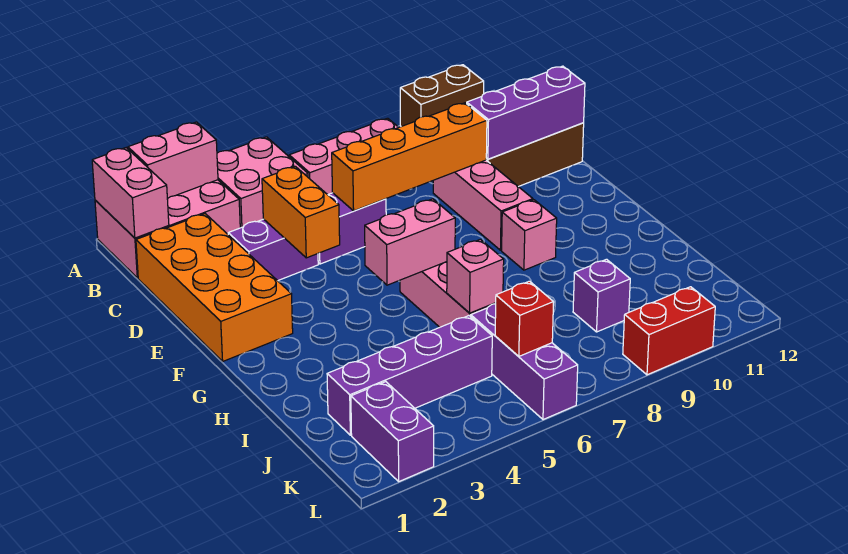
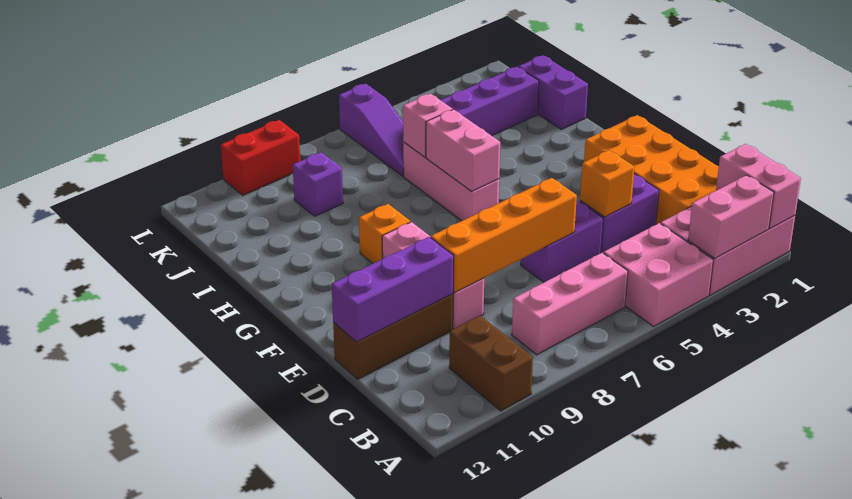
brown brick A10:A11 level 1 -> brown brick A10:B10 level 1
orange brick D4:E4 level 2 -> orange brick D4 level 2
pink brick G5:G6 level 2 -> pink brick G6:H6 level 2
pink brick G9 level 1 -> orange brick G9 level 1
purple brick J6:L6 level 1 -> purple slope J6:L6 level 1 top L
purple brick K2:L2 level 1 -> purple brick I1:J1 level 1
red brick K6 level 2 -> none

